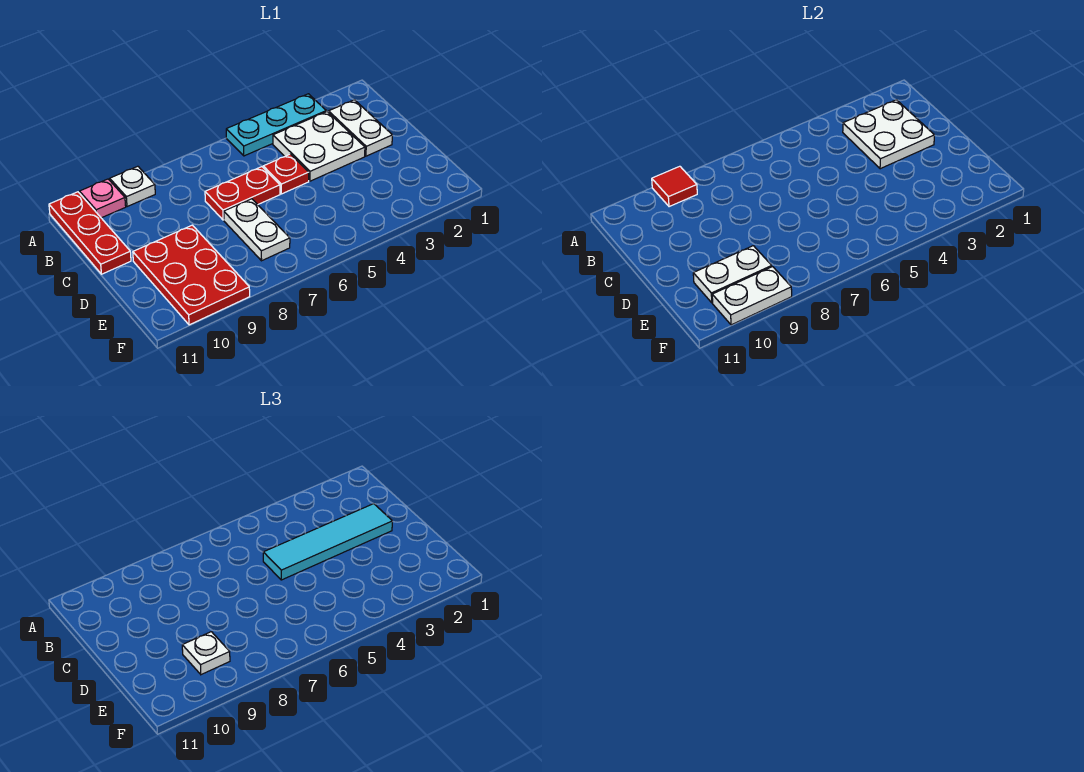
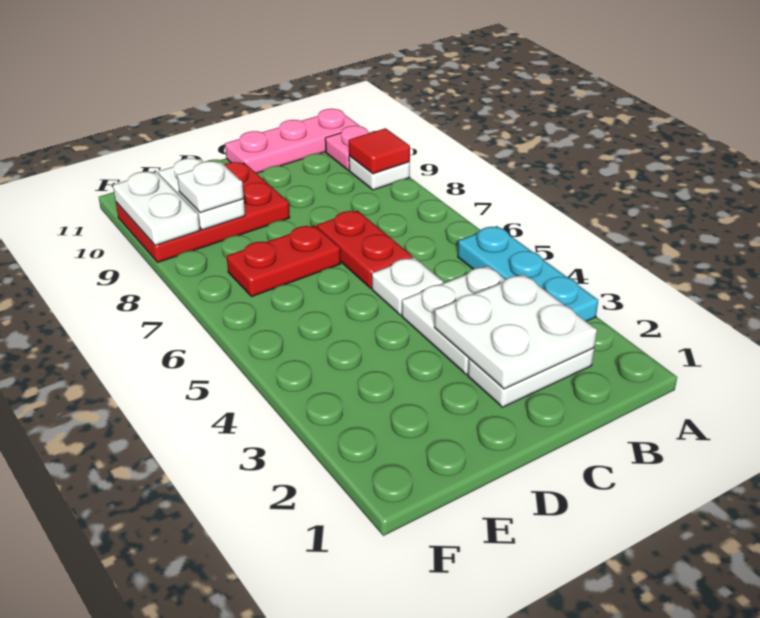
red plate A11:C11 level 1 -> pink plate A11:C11 level 1
cyan tile C2:C5 level 3 -> none
red plate C5 level 1 -> white plate C5 level 1
white plate D7:E7 level 1 -> red plate D7:E7 level 1

